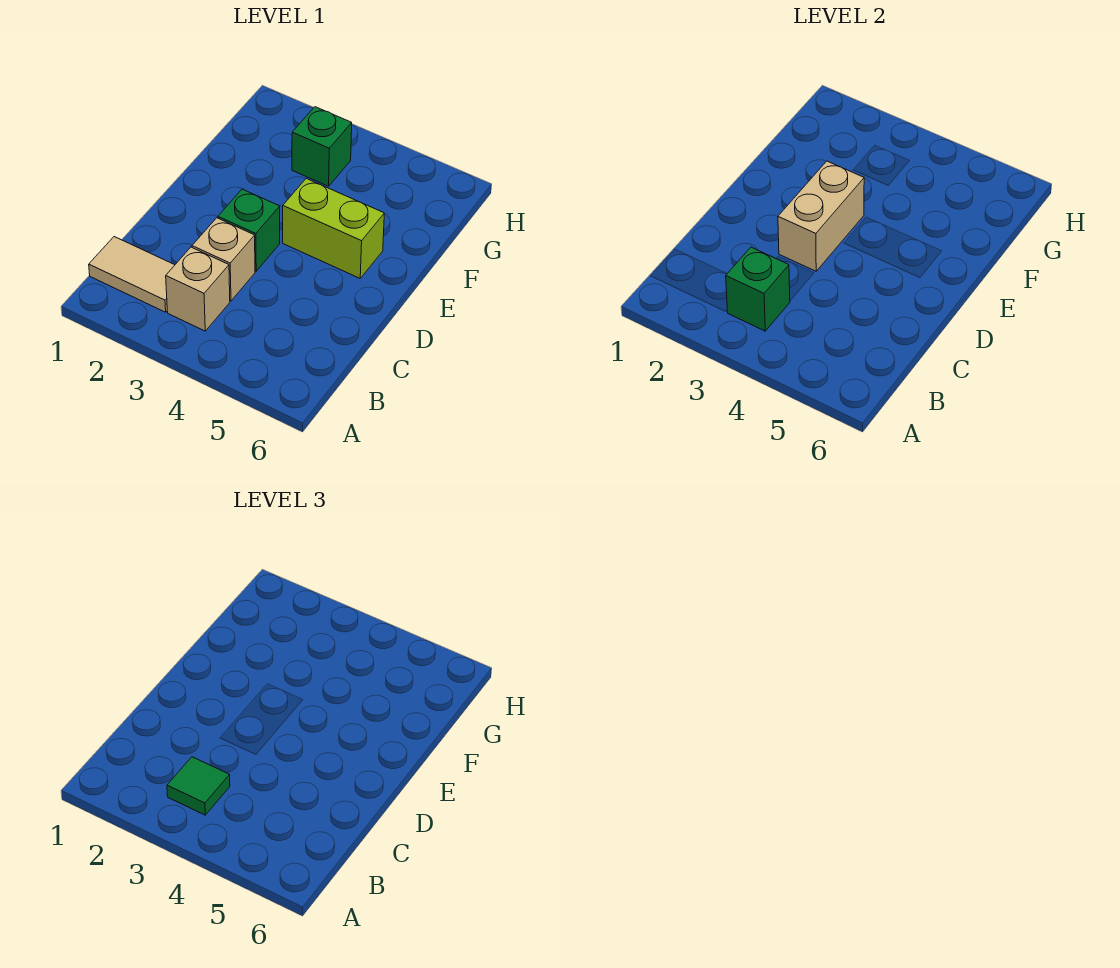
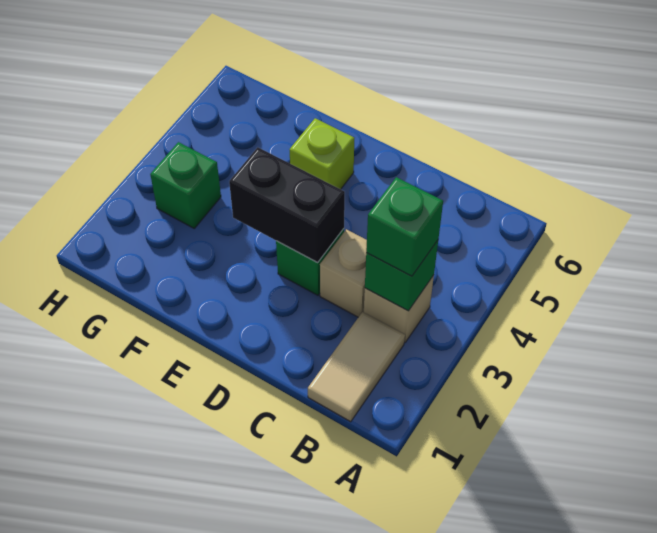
green tile B3 level 3 -> green brick B3 level 3
tan brick D3:E3 level 2 -> black brick D3:E3 level 2
lime brick E4:E5 level 1 -> lime brick E5 level 1

